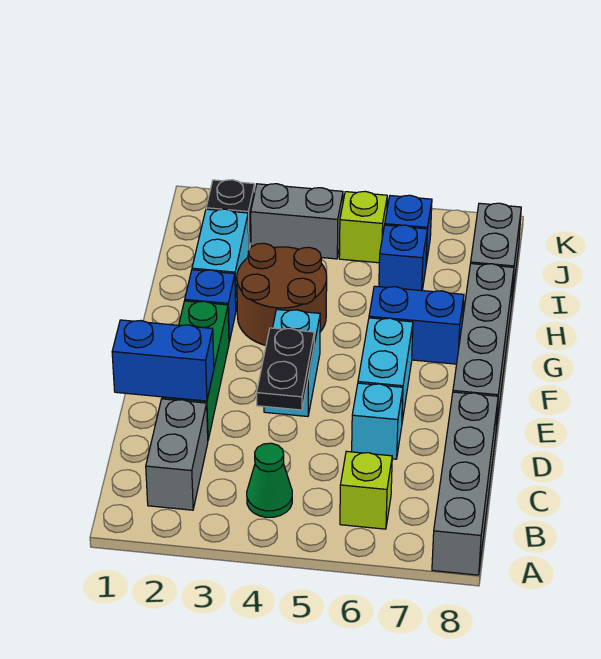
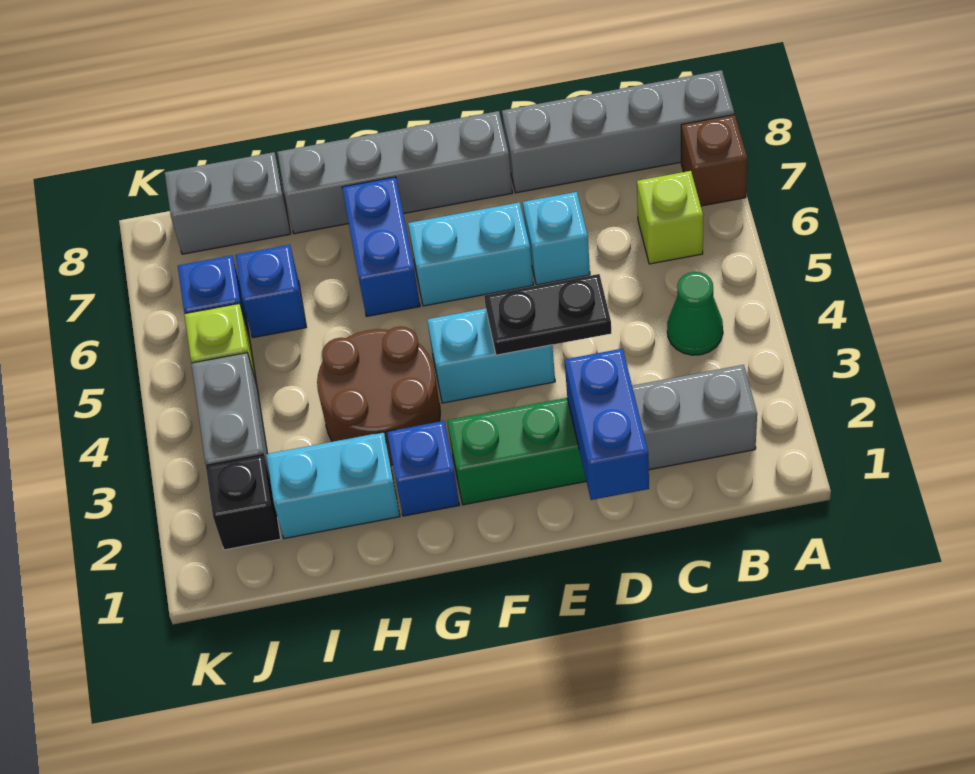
none -> brown brick A7 level 1

